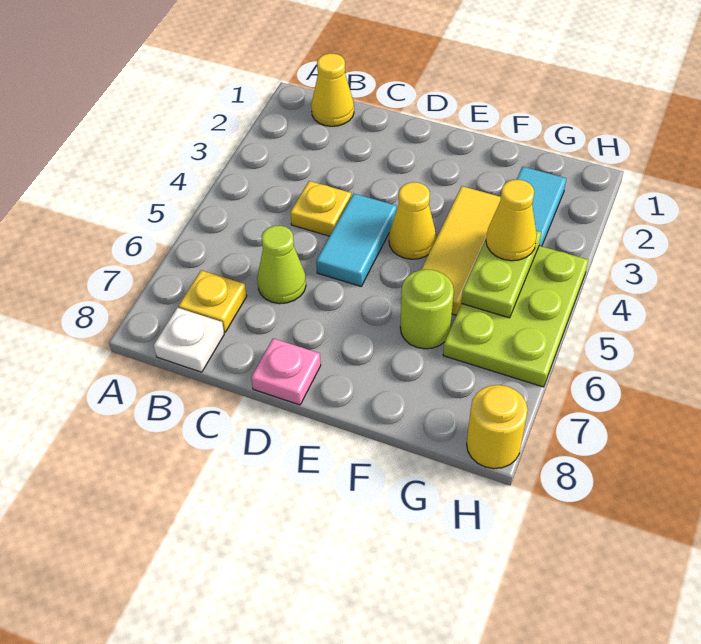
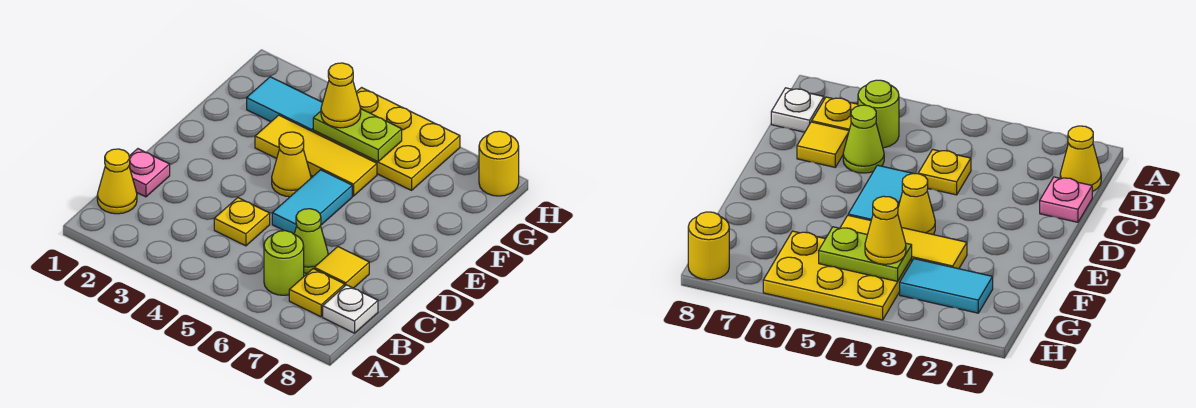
none -> yellow tile C7 level 1
cyan tile D4:D5 level 1 -> cyan tile D5:E5 level 1
pink plate D8 level 1 -> pink plate C1 level 1
lime round brick F6 level 1 -> lime round brick B6 level 1
lime plate G4:H6 level 1 -> yellow plate G4:H6 level 1

